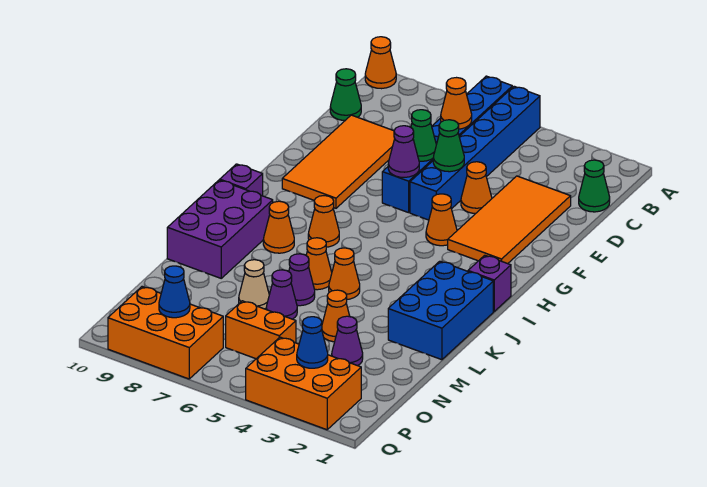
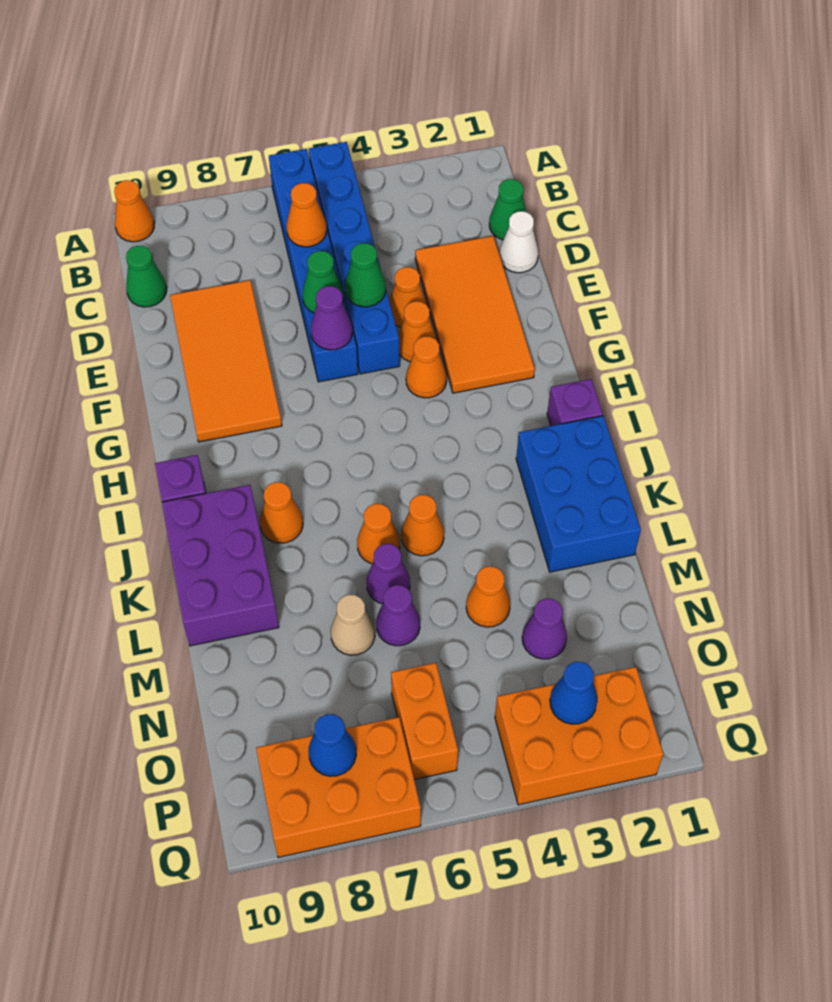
none -> white cone D1 level 1
orange cone I7 level 1 -> orange cone F4 level 1
orange brick O5:O6 level 1 -> orange brick O6:P6 level 1

